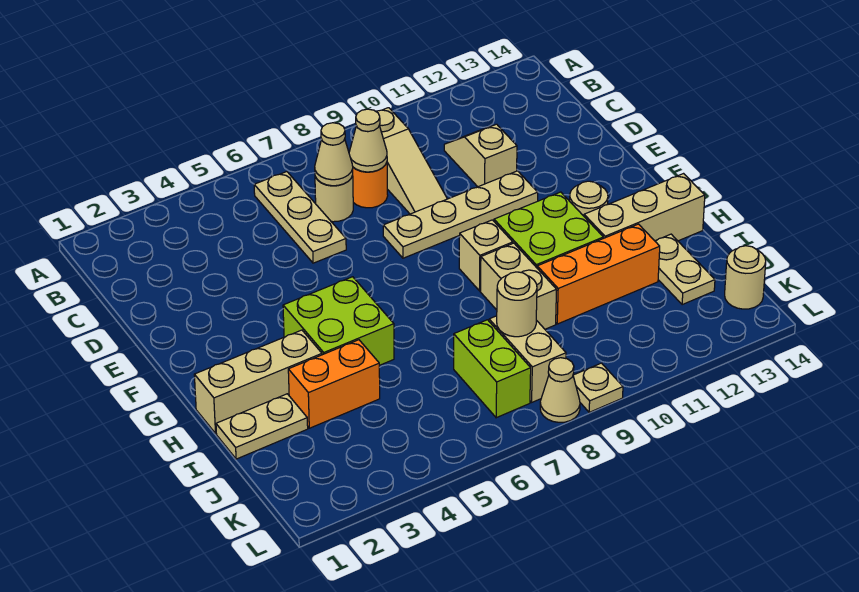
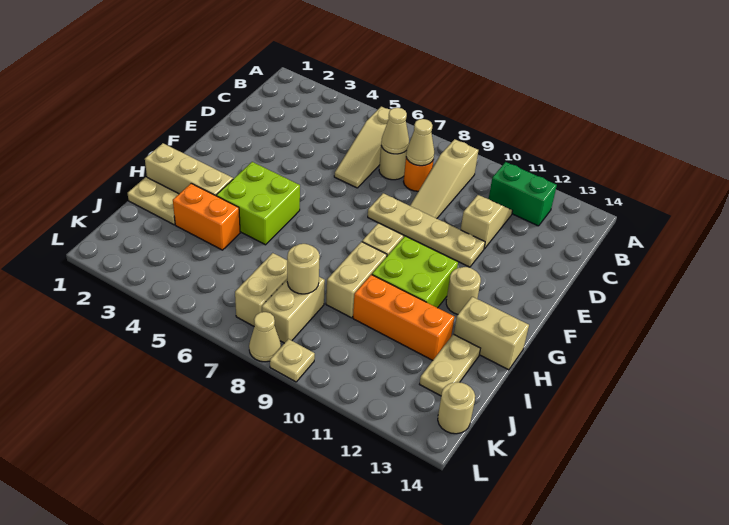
tan plate B6:D6 level 1 -> tan slope B6:D6 level 1 top B
none -> green brick B11:B12 level 1
tan brick H12:H14 level 1 -> tan brick H13:H14 level 1
lime brick J7:K7 level 1 -> tan brick J7:K7 level 1

